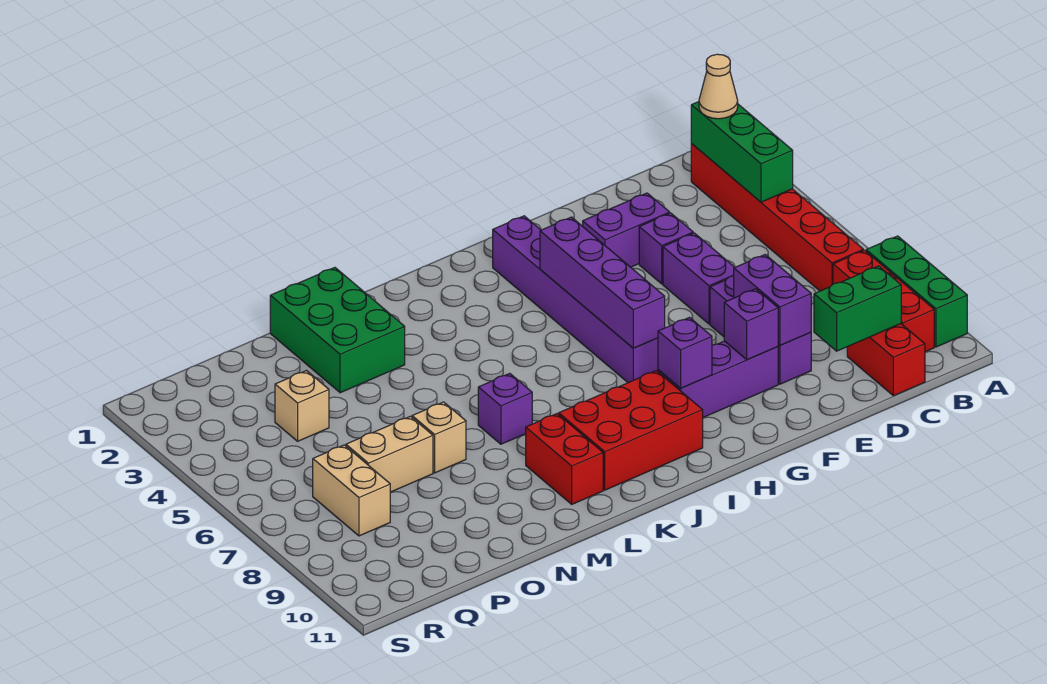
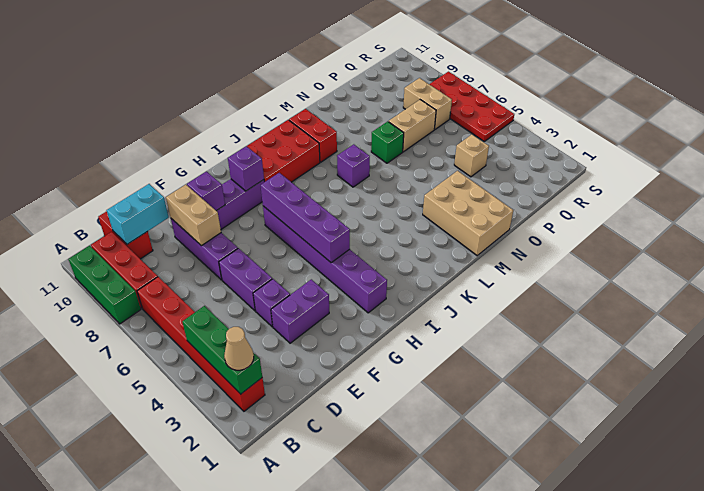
green brick C10:D10 level 2 -> cyan brick C10:D10 level 2
purple brick E8:E9 level 2 -> tan brick E8:E9 level 2
green brick M1:N3 level 1 -> tan brick M1:N3 level 1
tan brick N7 level 1 -> green brick N7 level 1
none -> red plate R5:S8 level 1

